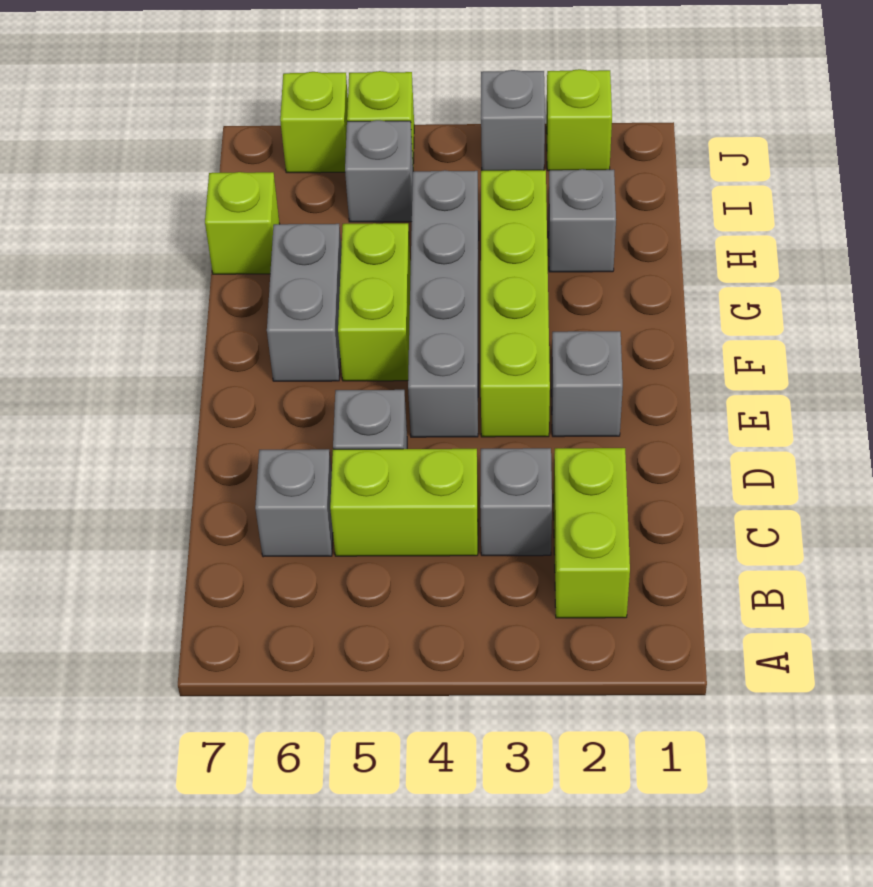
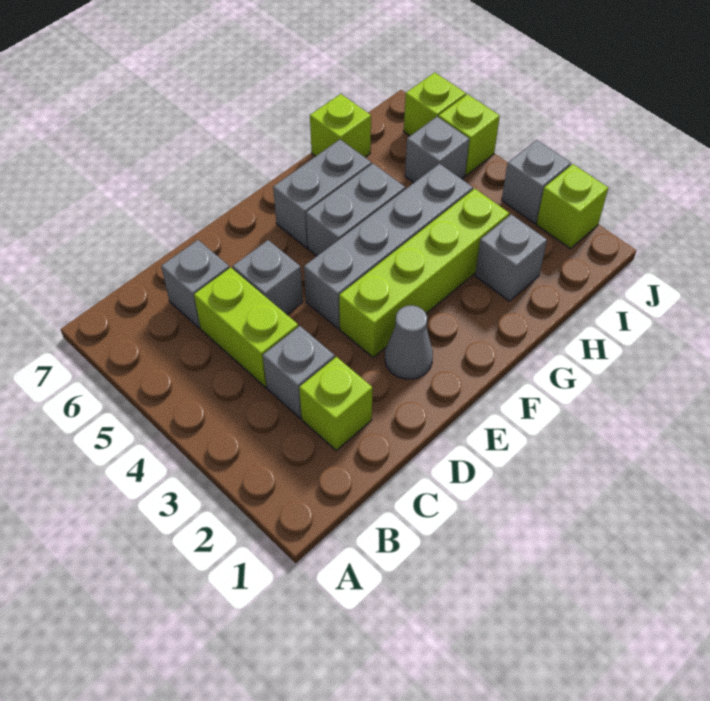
lime brick B2:C2 level 1 -> lime brick C2 level 1
grey brick E2 level 1 -> grey cone E2 level 1
lime brick F5:G5 level 1 -> grey brick F5:G5 level 1

